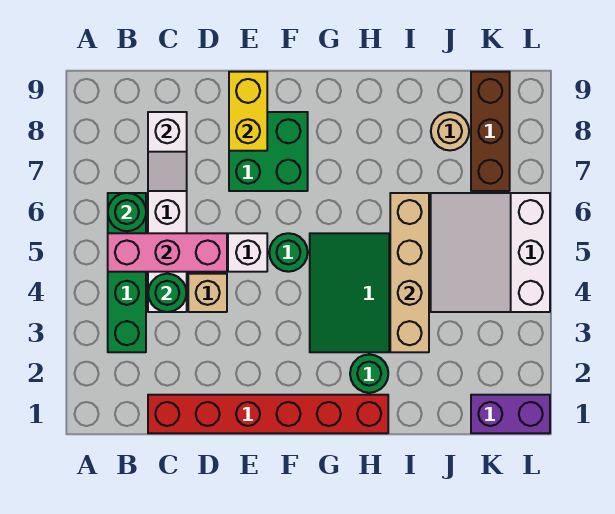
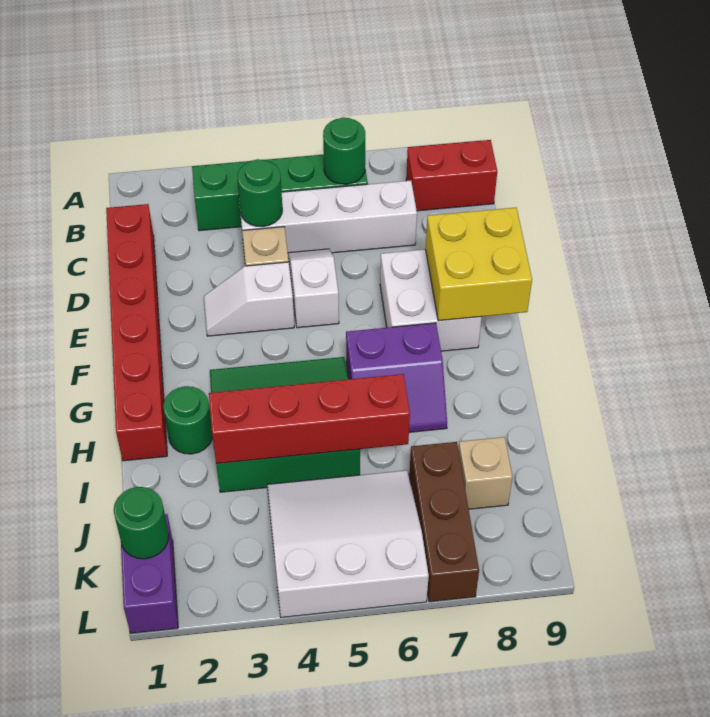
pink brick B5:D5 level 2 -> none
none -> red brick B8:B9 level 1
white slope C7:C8 level 2 top 8 -> white slope E3:E4 level 1 top 4
green brick E7:F8 level 1 -> white brick E7:F8 level 1
yellow brick E8:E9 level 2 -> yellow brick E8:F9 level 2
green round brick F5 level 1 -> green round brick K1 level 2
none -> purple slope G6:H7 level 1 top G
tan brick I3:I6 level 2 -> red brick I3:I6 level 2
tan round brick J8 level 1 -> tan brick J8 level 1
brown brick K7:K9 level 1 -> brown brick J7:L7 level 1

